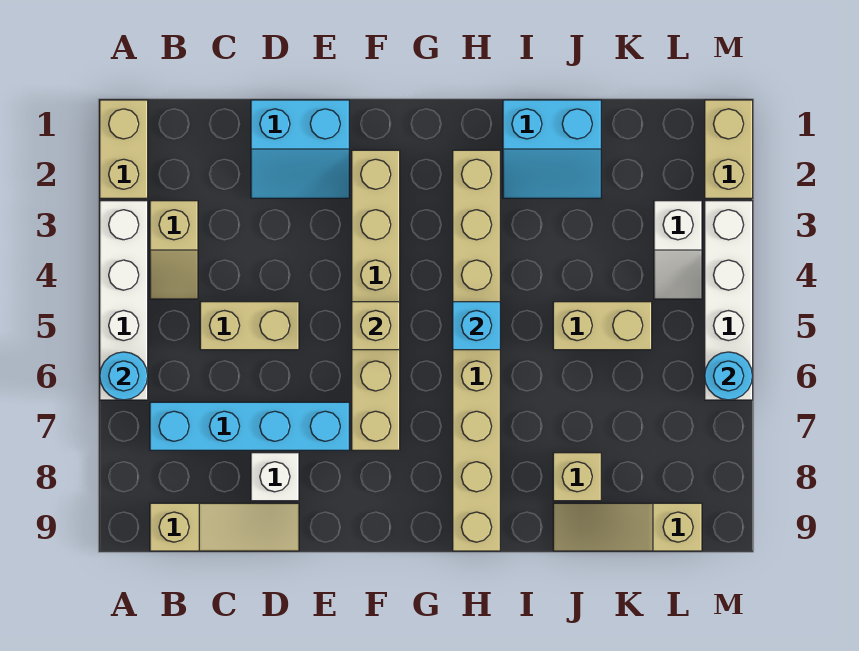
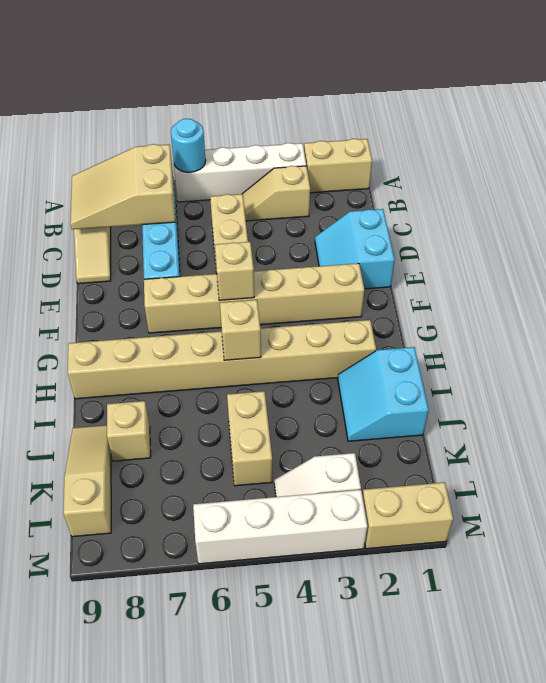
none -> tan slope B7:C9 level 2 top 7
white brick D8 level 1 -> none
cyan brick H5 level 2 -> tan brick H5 level 2
cyan round brick M6 level 2 -> none

